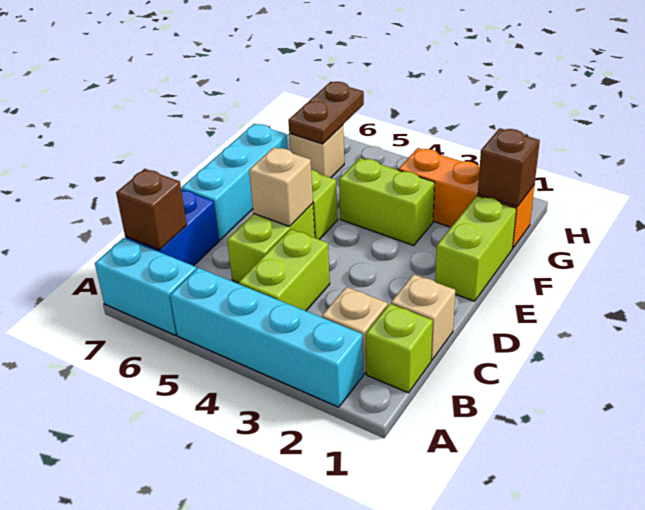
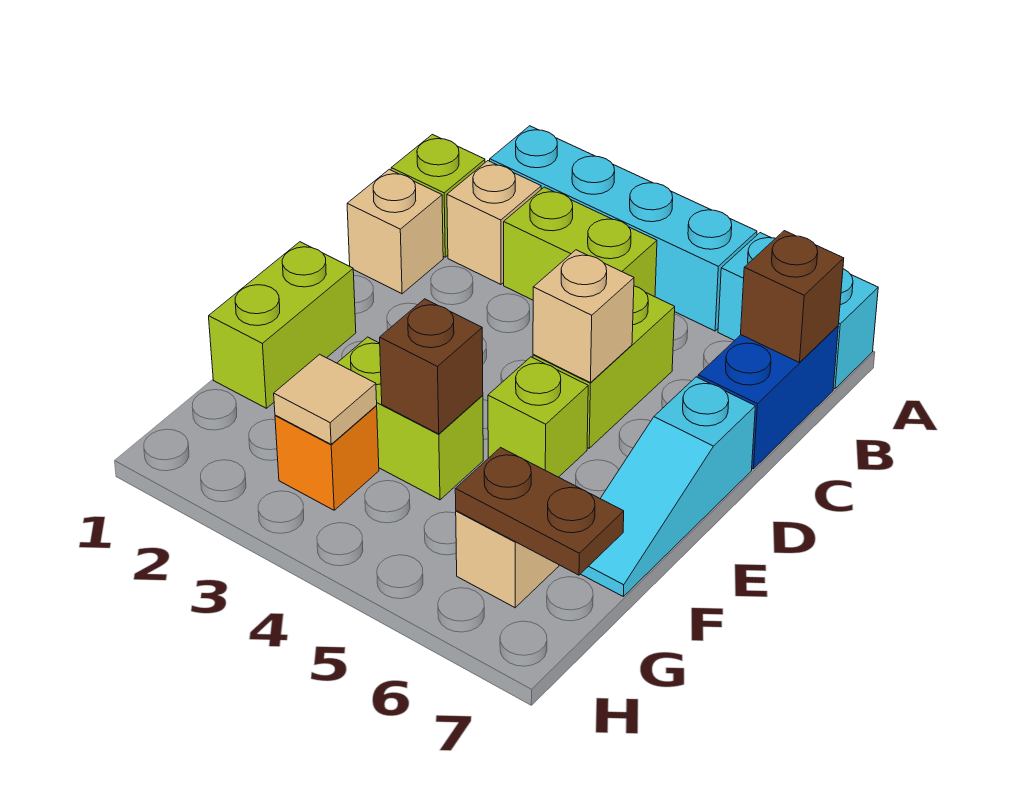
lime brick B4:C4 level 1 -> lime brick B3:B4 level 1
cyan brick D7:F7 level 1 -> cyan slope D7:F7 level 1 top D
orange brick G1:G3 level 1 -> orange brick G3 level 1
brown brick G1 level 2 -> brown brick F4 level 2
none -> tan tile G3 level 2
brown plate G6:H6 level 2 -> brown plate G6:G7 level 2

